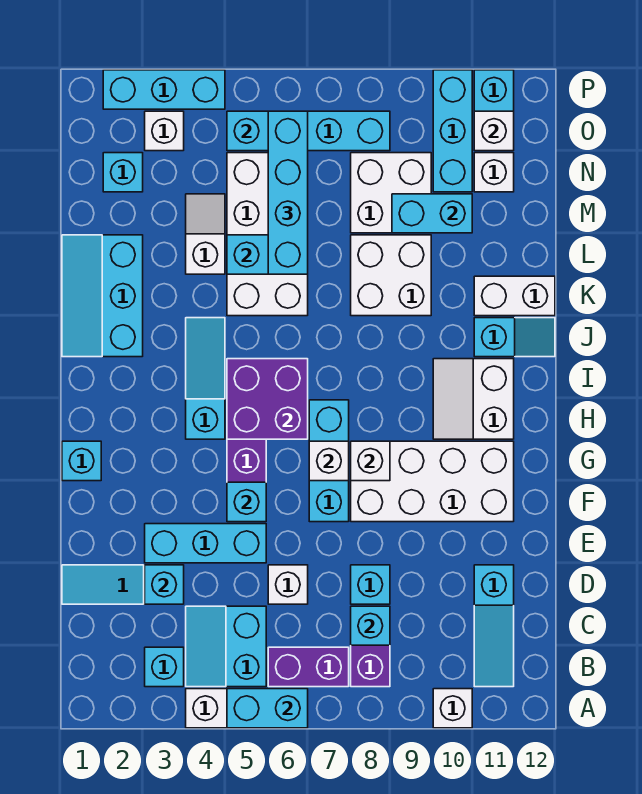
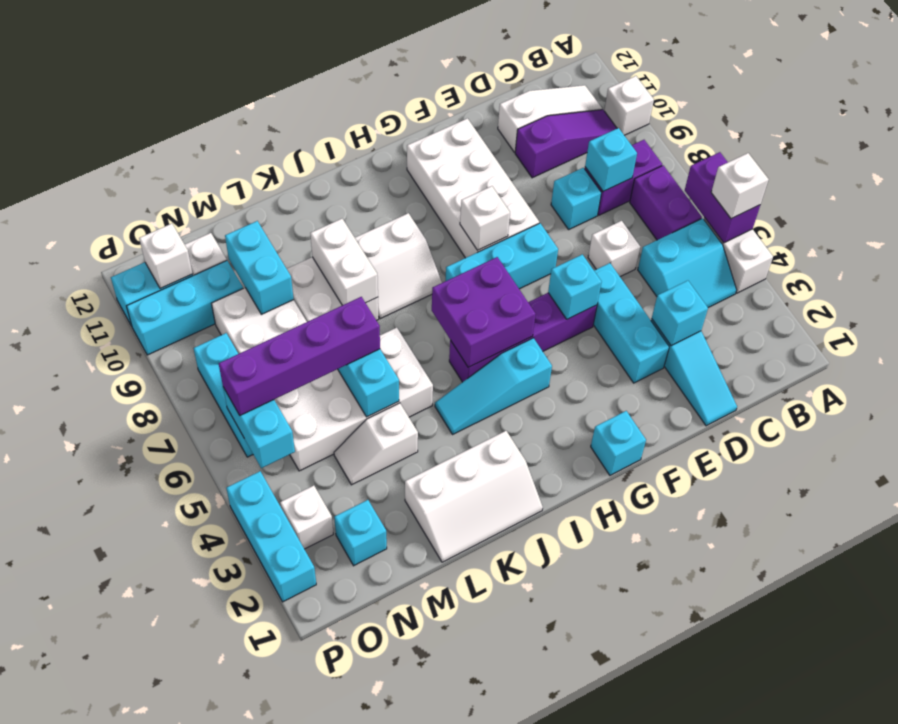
cyan brick A5:A6 level 2 -> purple brick A5:A6 level 2
cyan brick B3 level 1 -> none
none -> purple slope B10:D10 level 1 top D
cyan slope B11:D11 level 1 top D -> white slope B11:D11 level 1 top D
white brick G7 level 2 -> white brick A5 level 3
white slope H10:I11 level 1 top 11 -> white slope I8:J9 level 1 top 9
cyan slope J1:L2 level 1 top 2 -> white slope J1:L2 level 1 top 2
cyan slope J11:J12 level 1 top 11 -> none
white brick K11:K12 level 1 -> white brick K8:K9 level 2
cyan brick L6:O6 level 3 -> purple brick L6:O6 level 3

